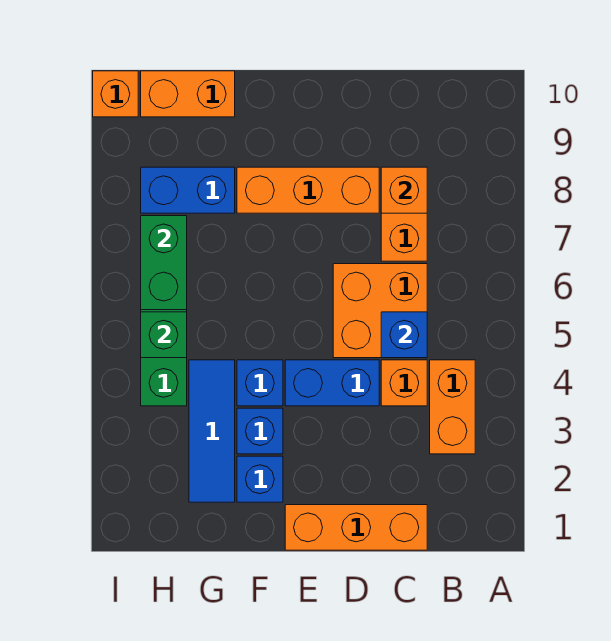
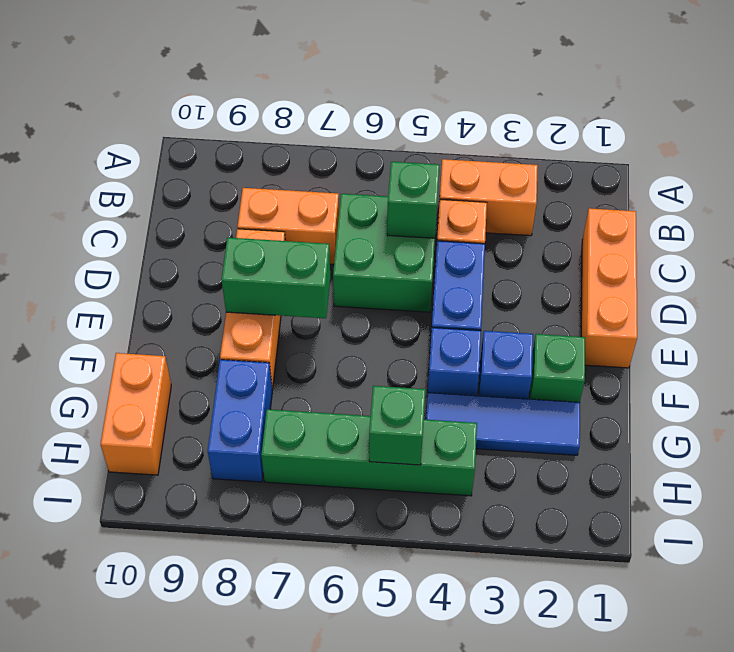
orange brick C5:D6 level 1 -> green brick C5:D6 level 1
blue brick C5 level 2 -> green brick C5 level 2
orange brick C8 level 2 -> none
blue brick F2 level 1 -> green brick F2 level 1
green brick H6:H7 level 2 -> green brick E7:E8 level 2
orange brick I10 level 1 -> none

